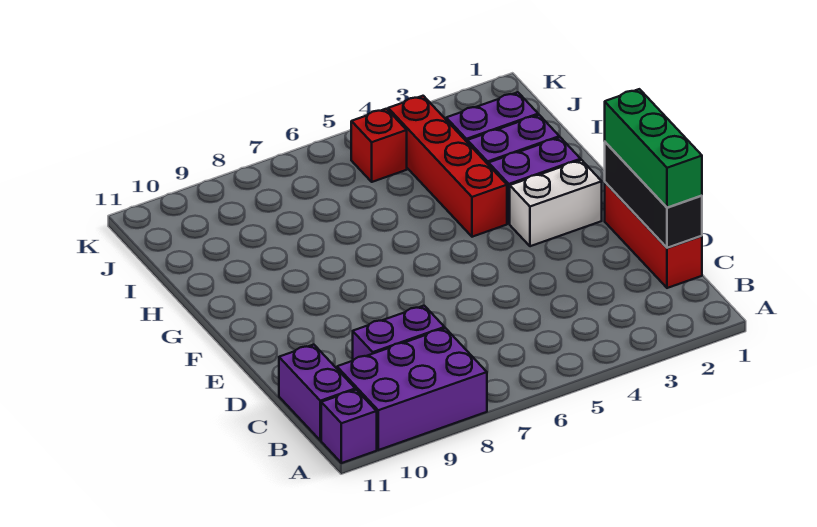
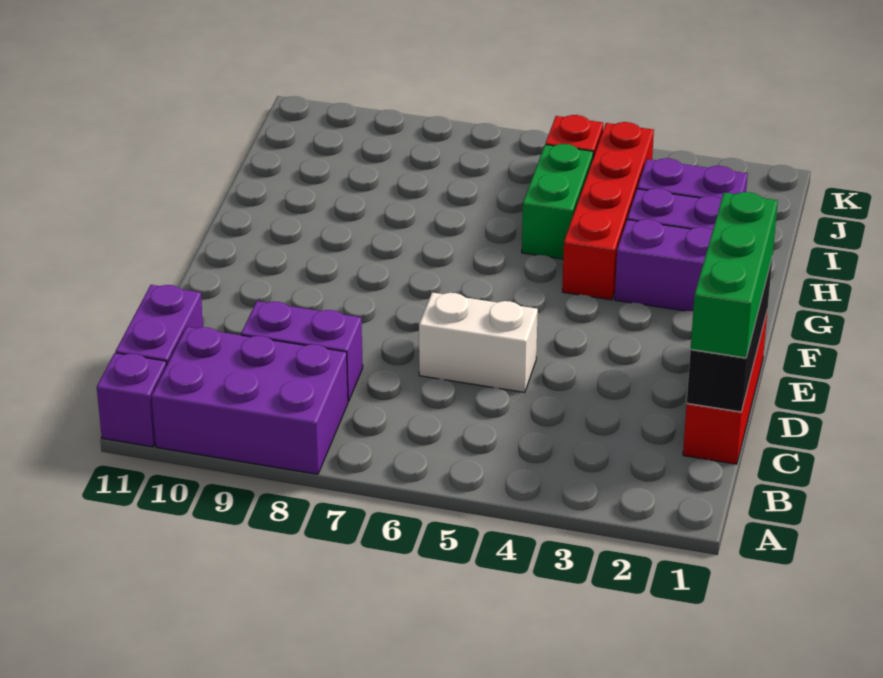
white brick F2:F3 level 1 -> white brick D5:D6 level 1
none -> green brick H5:I5 level 1

